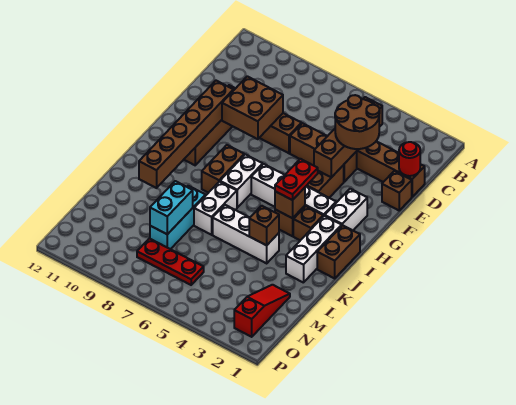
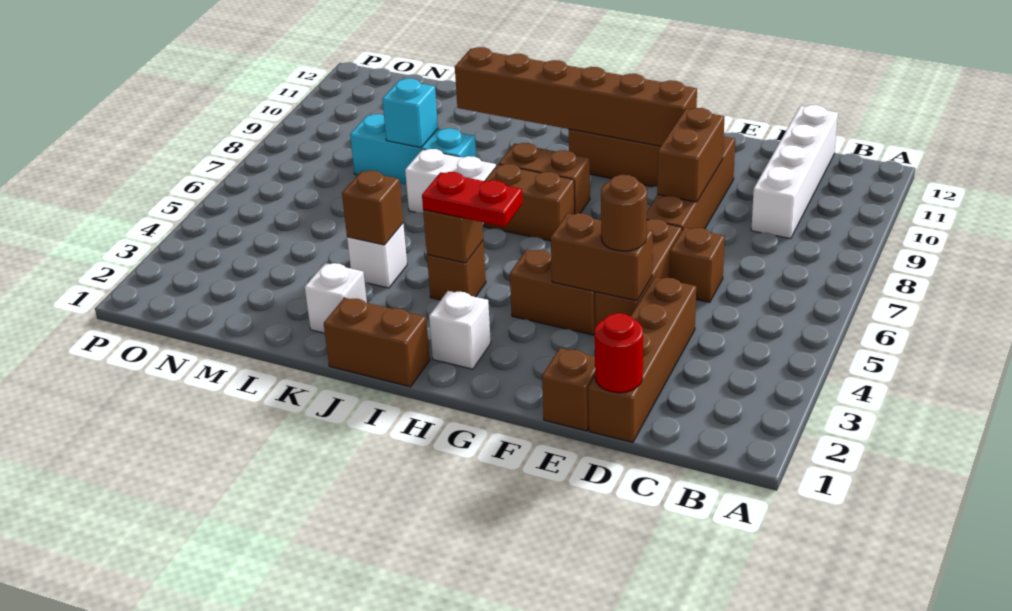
brown brick C4:F4 level 2 -> brown brick E4:F4 level 2
brown round brick D3:E4 level 3 -> brown round brick E4 level 3
brown brick E8:F9 level 2 -> brown brick E8:E9 level 2
white brick G2:H2 level 1 -> white brick H2 level 1
white brick H3:H6 level 1 -> white brick C9:C12 level 1
white brick H7:I7 level 1 -> brown brick H7:I7 level 1
white brick I2:K2 level 1 -> white brick K2 level 1
brown brick I3 level 1 -> brown brick D6 level 1
white brick K4:K6 level 1 -> white brick K4 level 1
cyan brick L8:M8 level 2 -> cyan brick L8 level 2
red slope M2:O2 level 1 top O -> none
red plate N6:N8 level 1 -> none

